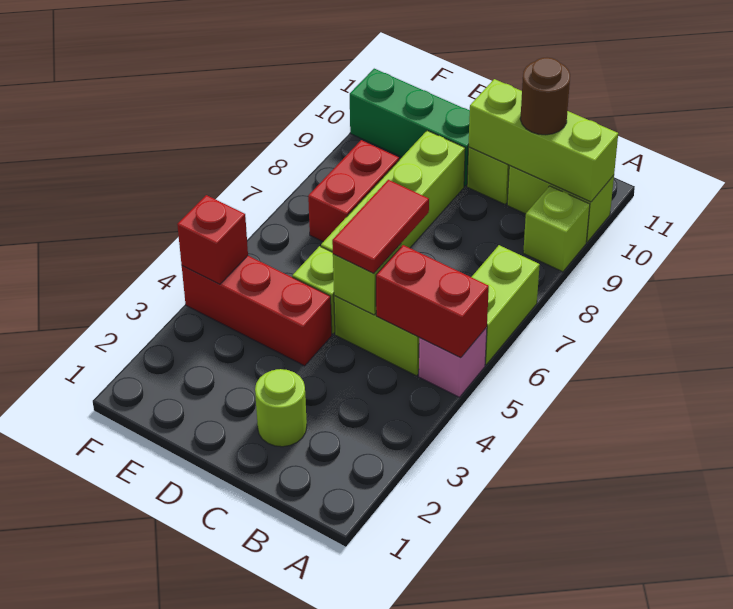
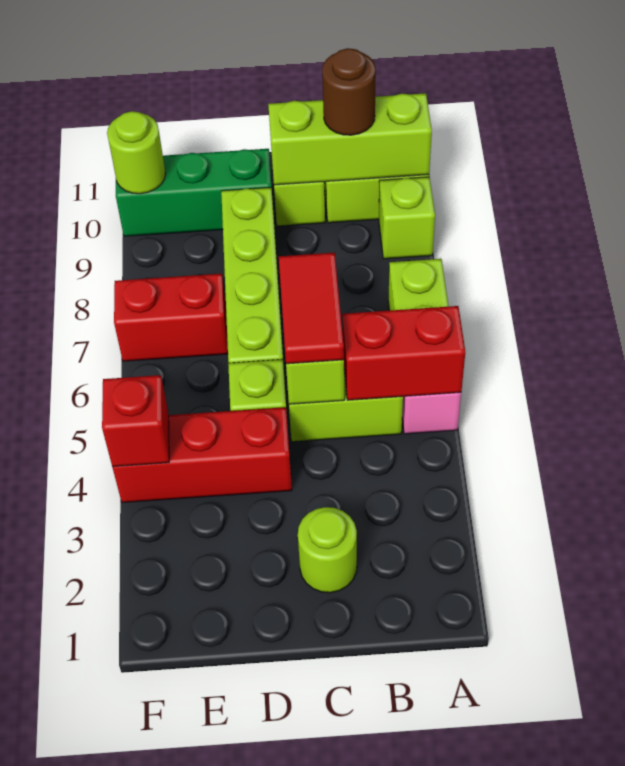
red brick E7:E8 level 1 -> red brick E7:F7 level 1
none -> lime round brick F10 level 2

